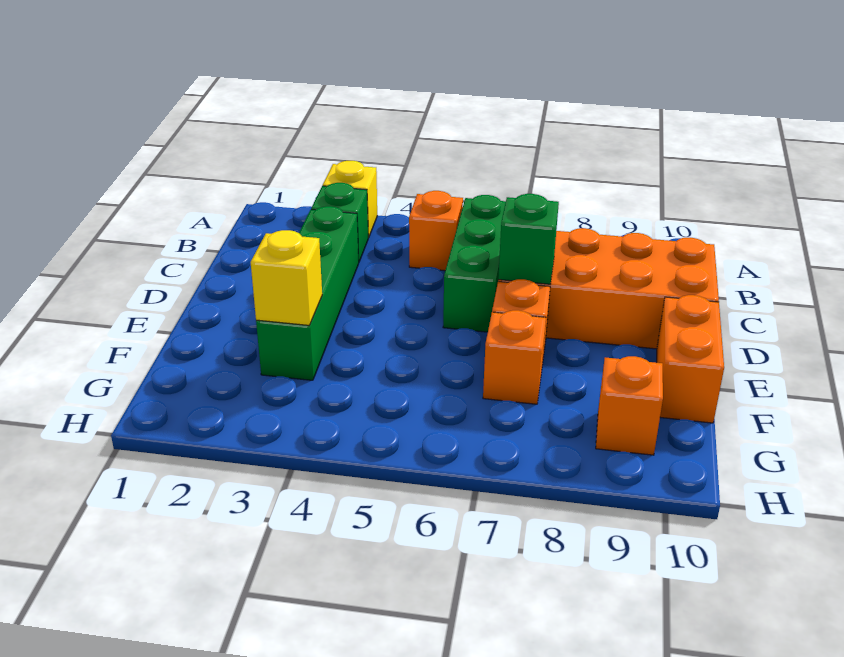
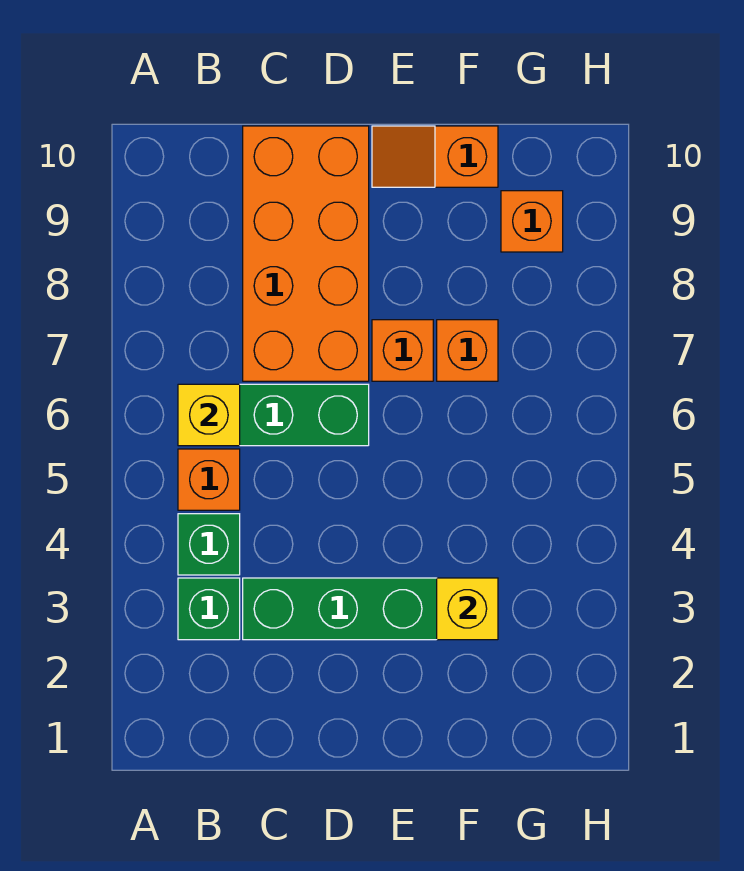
yellow brick A3 level 1 -> yellow brick B6 level 2
green brick D7 level 2 -> green brick B4 level 1
orange brick E10:F10 level 1 -> orange slope E10:F10 level 1 top F

